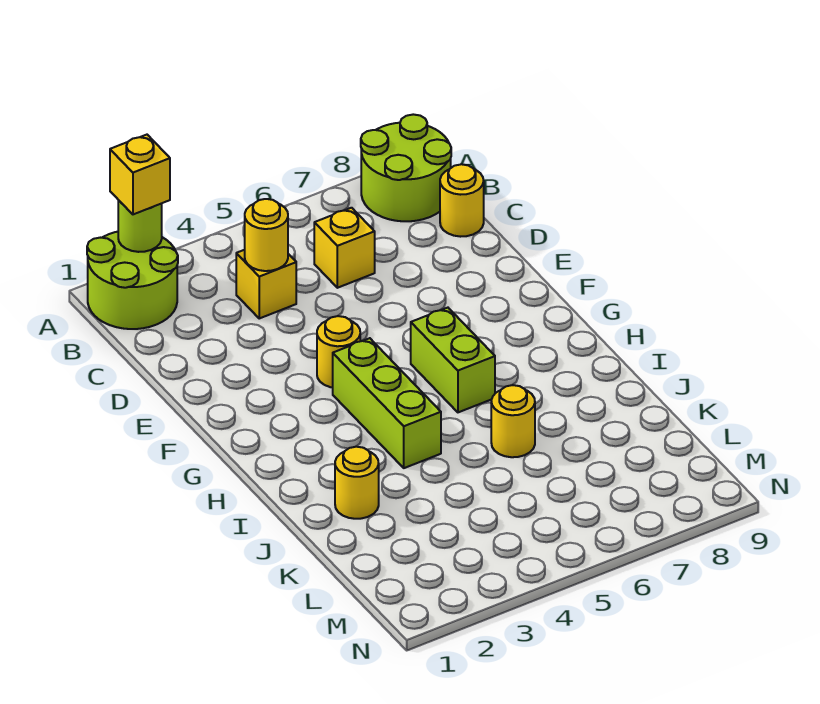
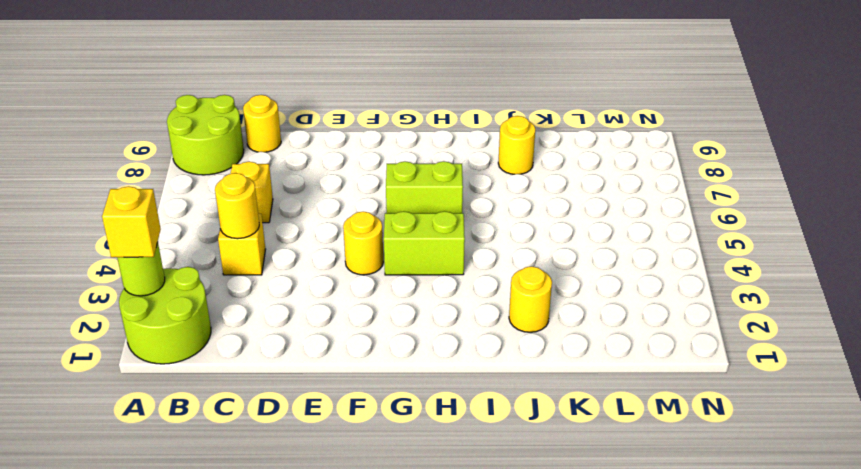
lime brick G4:I4 level 1 -> lime brick G4:H4 level 1
yellow round brick J6 level 1 -> yellow round brick J8 level 1

